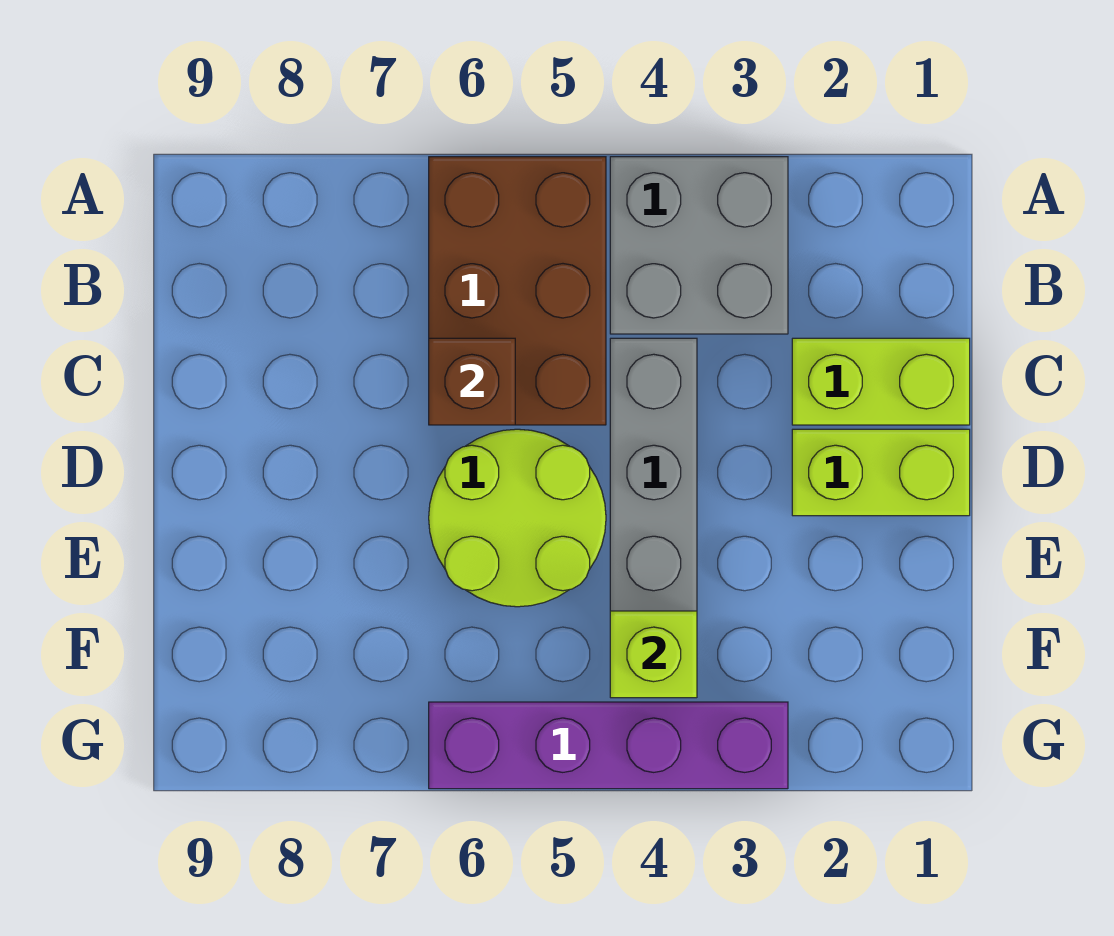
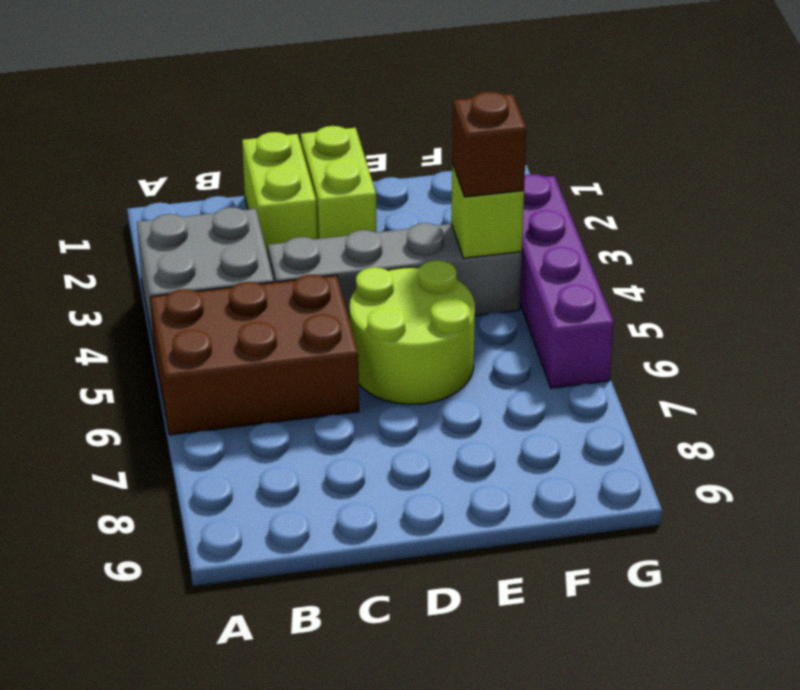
brown brick C6 level 2 -> brown brick F4 level 3

